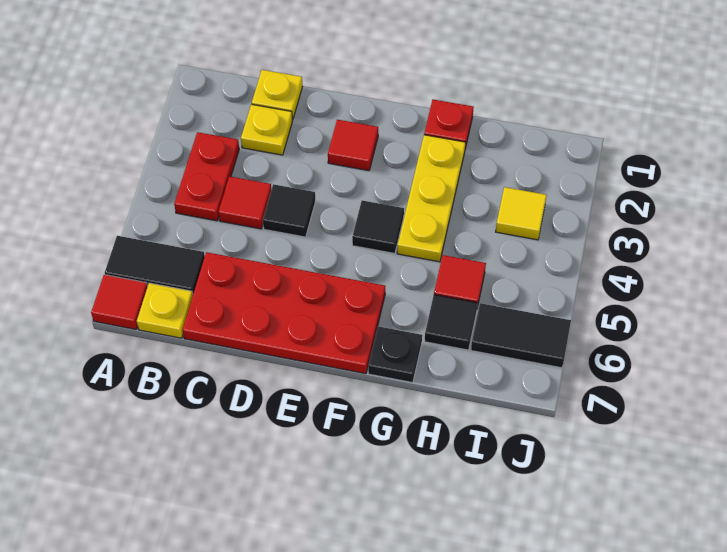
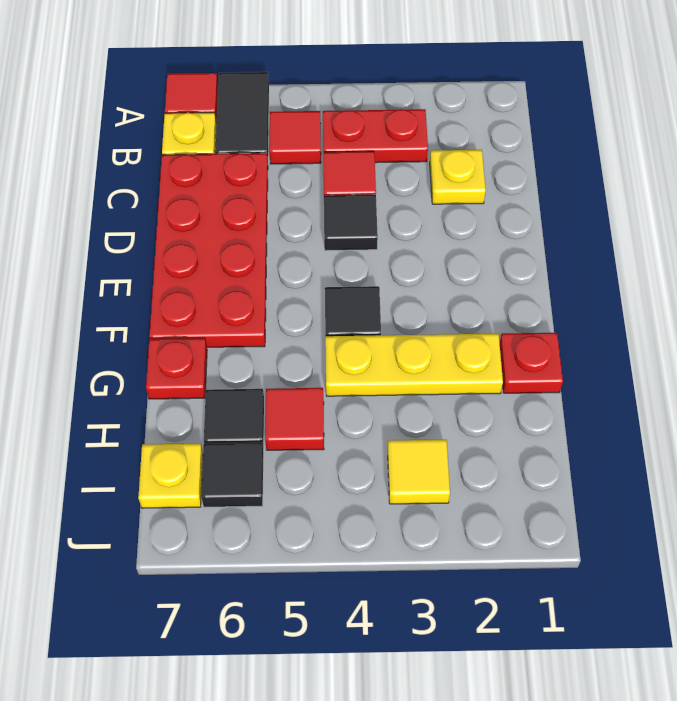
yellow plate C1 level 1 -> yellow plate I7 level 1
red tile E2 level 1 -> red tile B5 level 1
black plate G7 level 1 -> red plate G7 level 1
black tile I6:J6 level 1 -> black tile I6 level 1

